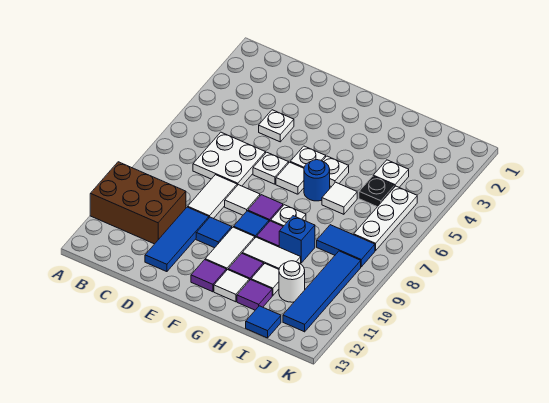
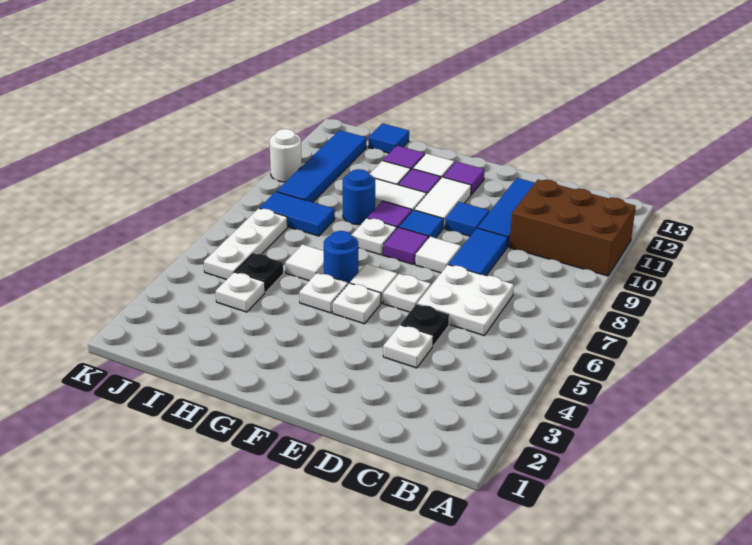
none -> black plate D5 level 1
white tile D8:D9 level 1 -> blue tile D8:D9 level 1
blue brick H9 level 1 -> blue round brick H9 level 1
white round brick I11 level 1 -> white round brick K10 level 1

